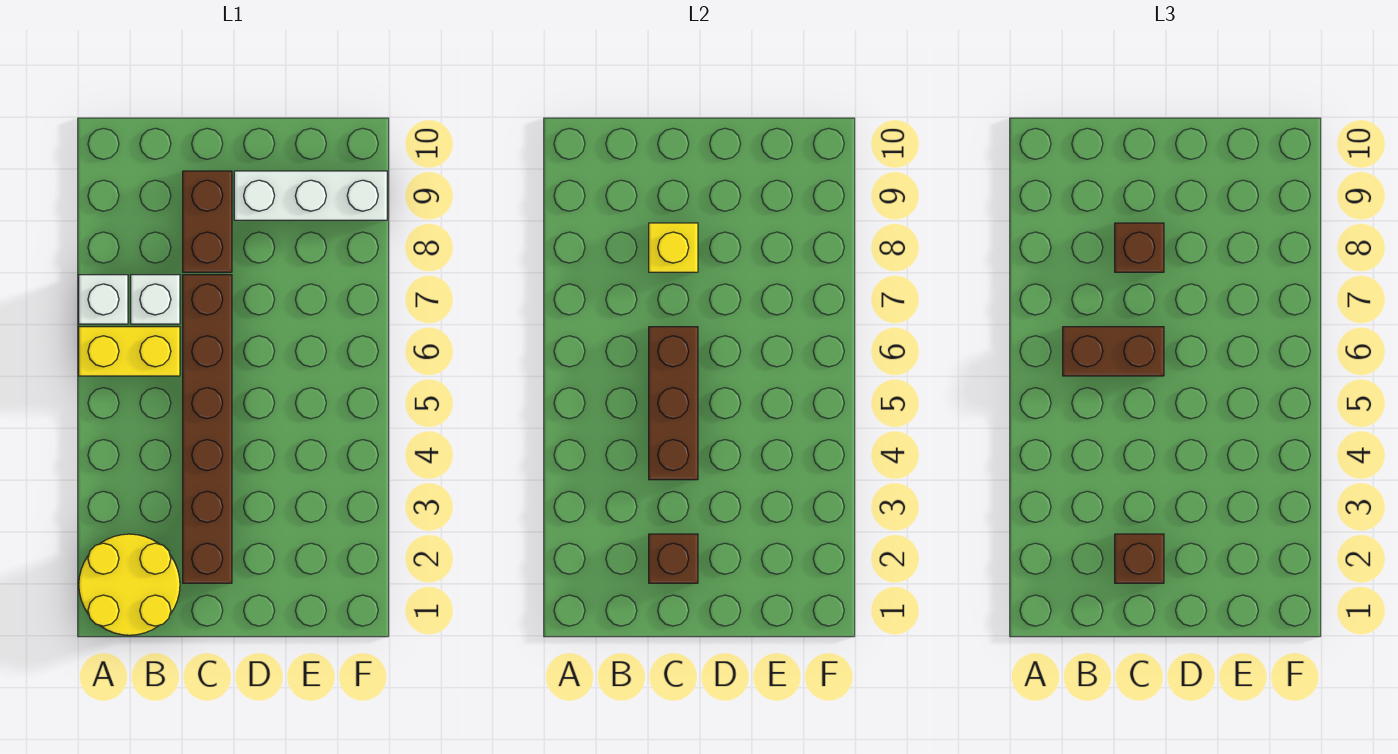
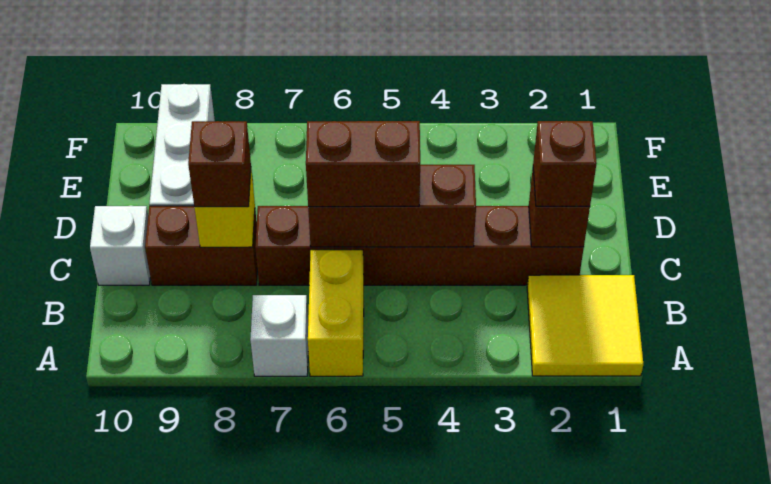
yellow round brick A1:B2 level 1 -> yellow tile A1:B2 level 1
brown brick B6:C6 level 3 -> brown brick C5:C6 level 3
white brick B7 level 1 -> white brick C10 level 1

